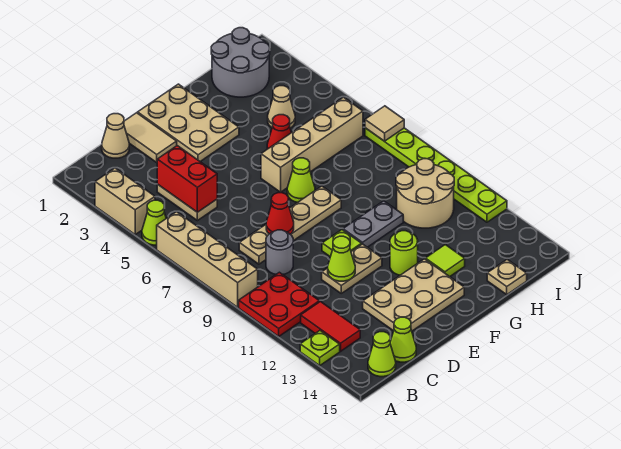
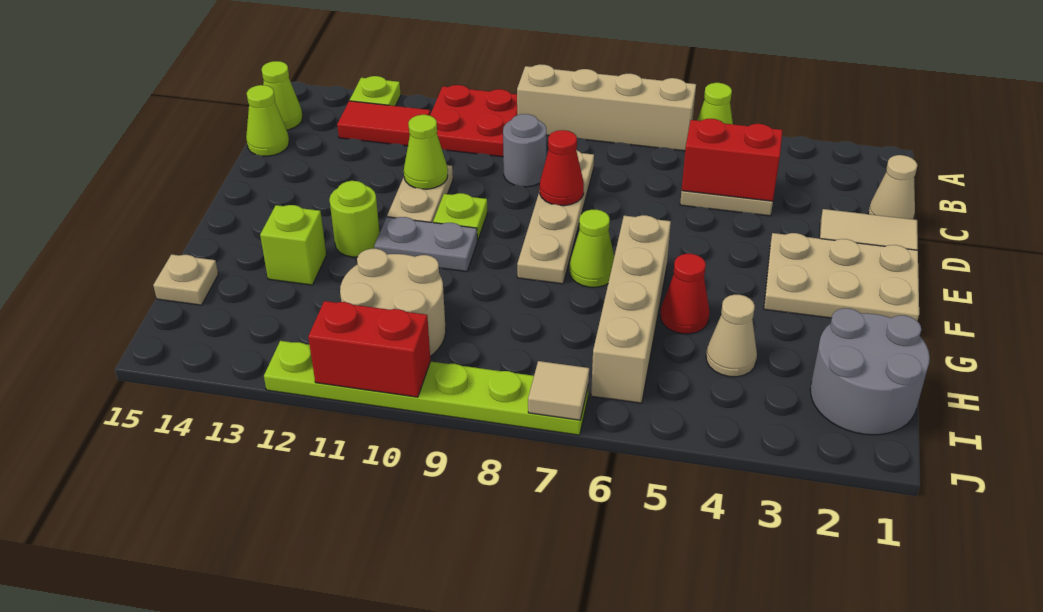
tan brick A3:A4 level 1 -> none
tan plate D13:F14 level 1 -> none
grey plate F10:G10 level 1 -> grey plate F10:F11 level 1
lime tile G13 level 1 -> lime brick G13 level 1
none -> red brick J10:J11 level 2

